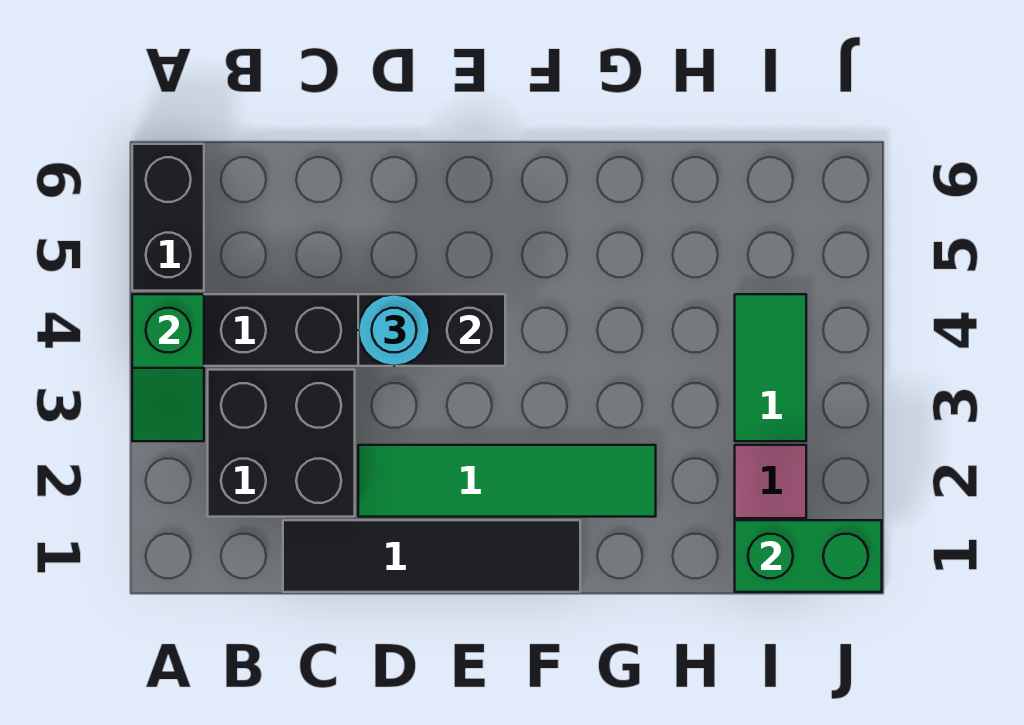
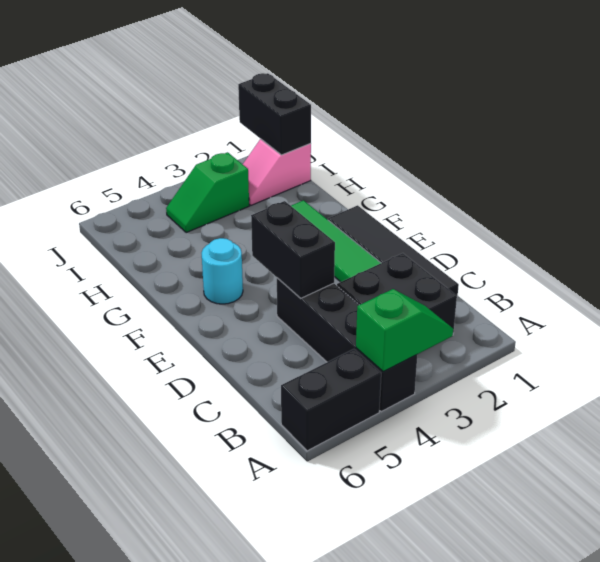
cyan round brick D4 level 3 -> cyan round brick F5 level 1
green brick I1:J1 level 2 -> black brick I1:J1 level 2
green tile I3:I4 level 1 -> green slope I3:I4 level 1 top 3

